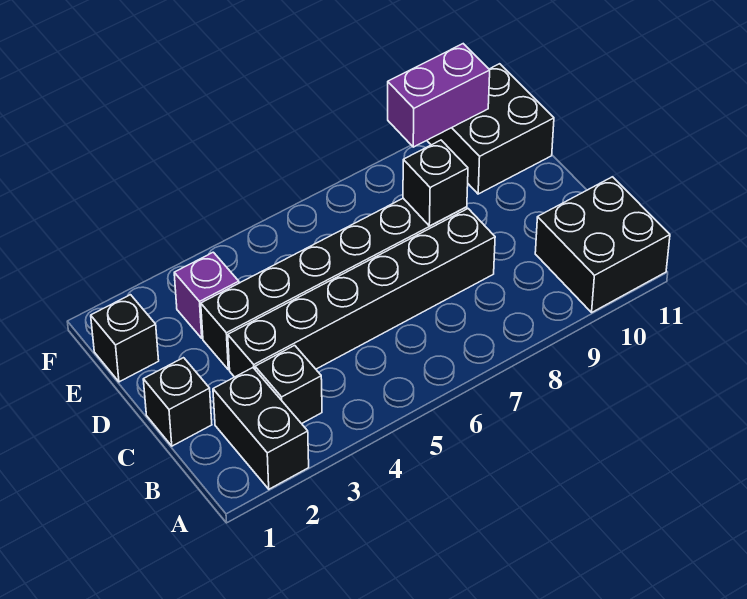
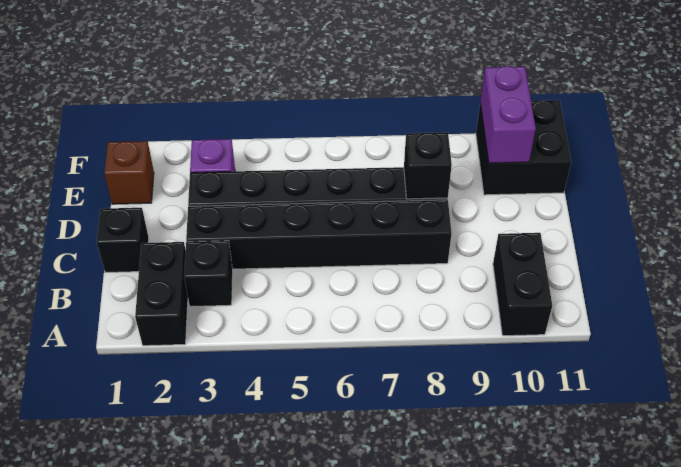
black brick A10:B11 level 1 -> black brick A10:B10 level 1
black brick E1 level 1 -> brown brick E1 level 1
purple brick F9:F10 level 2 -> purple brick E10:F10 level 2

